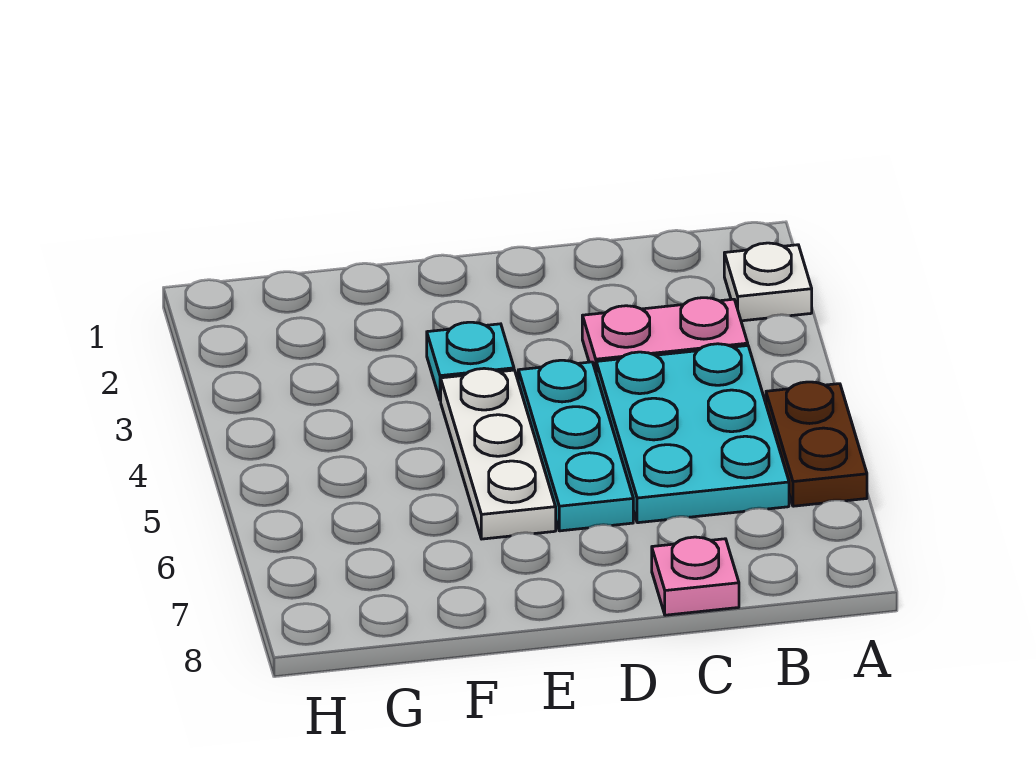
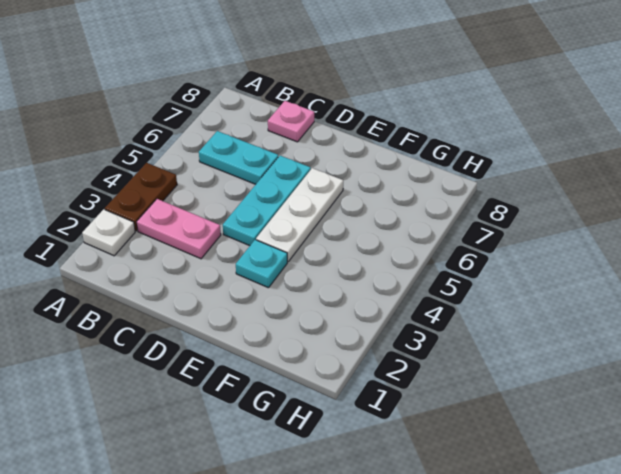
brown plate A5:A6 level 1 -> brown plate A3:A4 level 1
cyan plate B4:C6 level 1 -> cyan plate B6:C6 level 1

